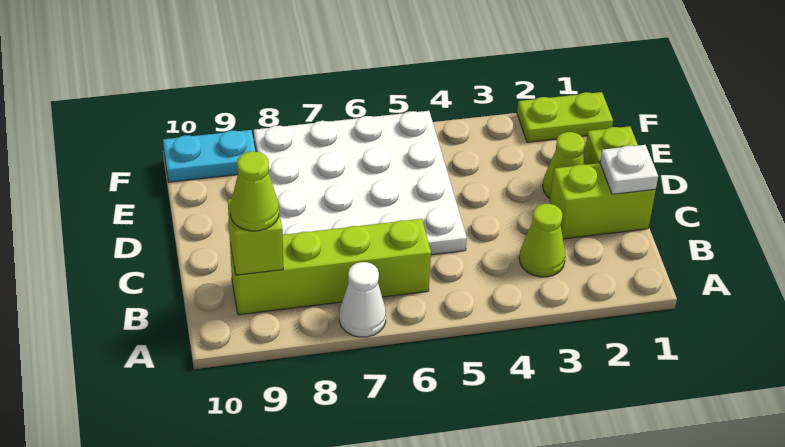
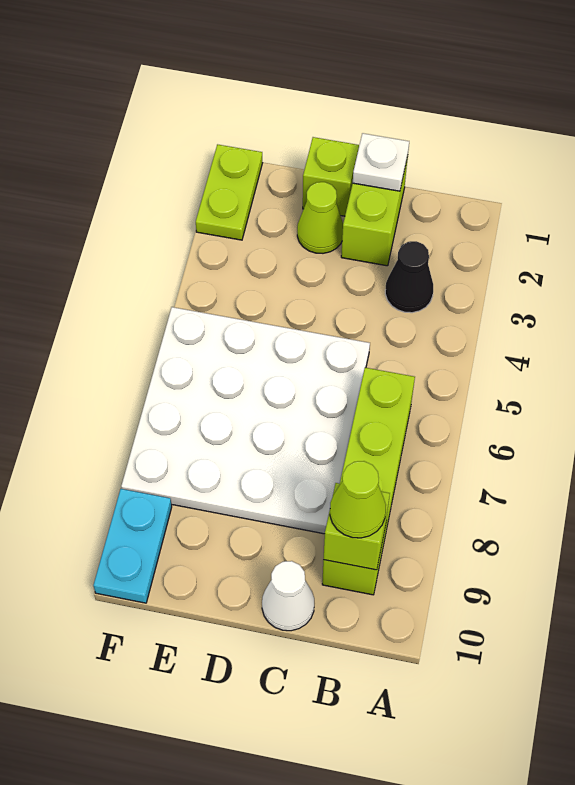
white cone A7 level 1 -> white cone C10 level 1
lime cone B3 level 1 -> black cone B3 level 1

